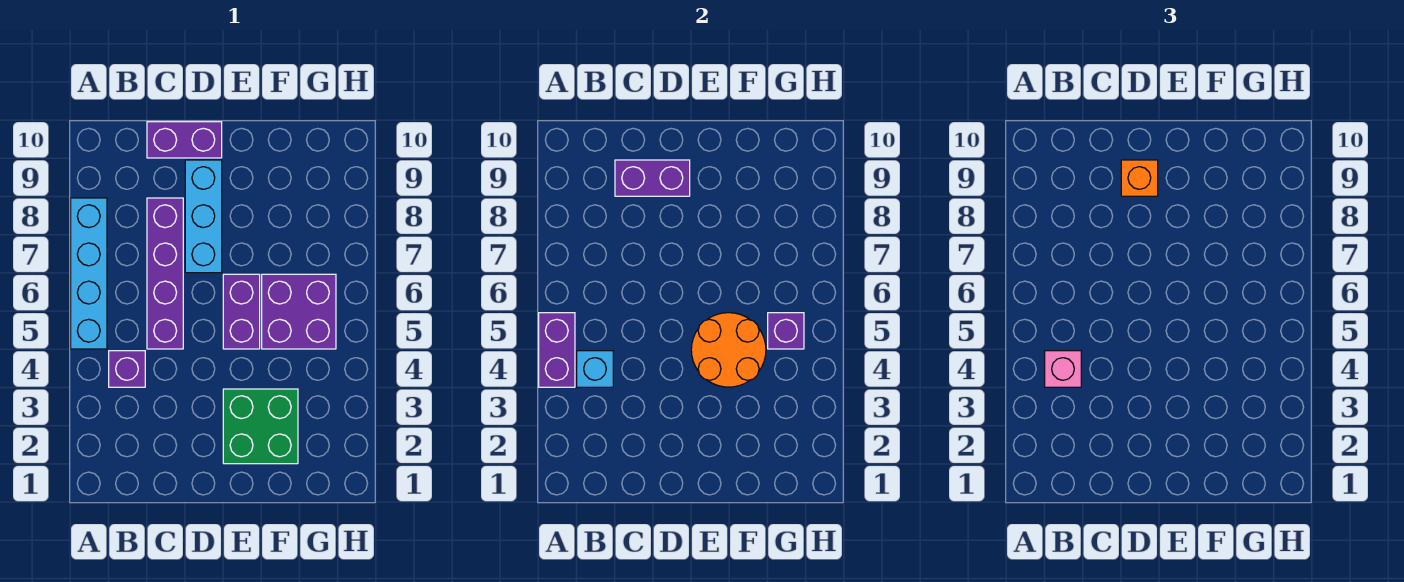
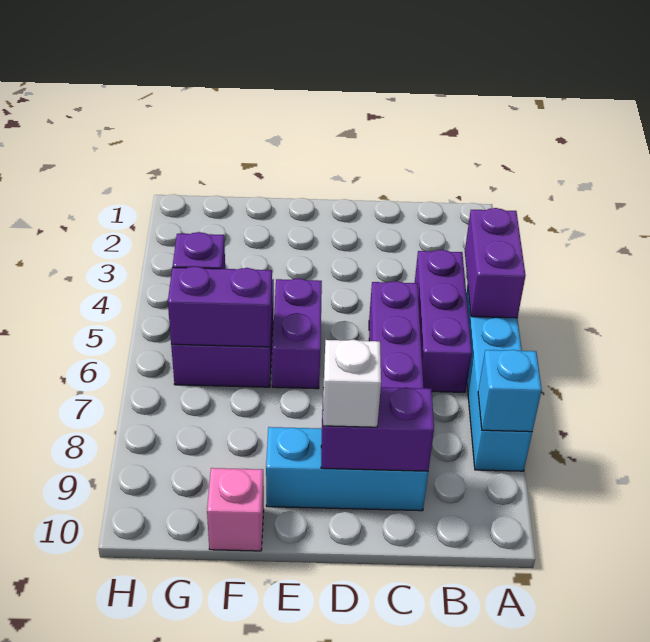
purple brick B4 level 1 -> purple brick B4:B6 level 1
cyan brick B4 level 2 -> cyan brick A8 level 2
pink brick B4 level 3 -> pink brick F10 level 1
purple brick C10:D10 level 1 -> purple brick F6:G6 level 2
cyan brick D7:D9 level 1 -> cyan brick C9:E9 level 1
orange brick D9 level 3 -> white brick D9 level 3
green brick E2:F3 level 1 -> none
orange round brick E4:F5 level 2 -> none

